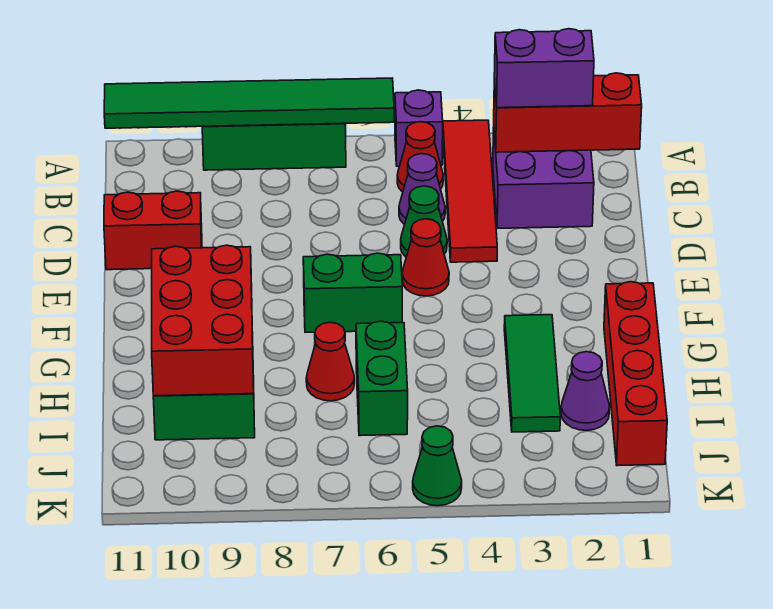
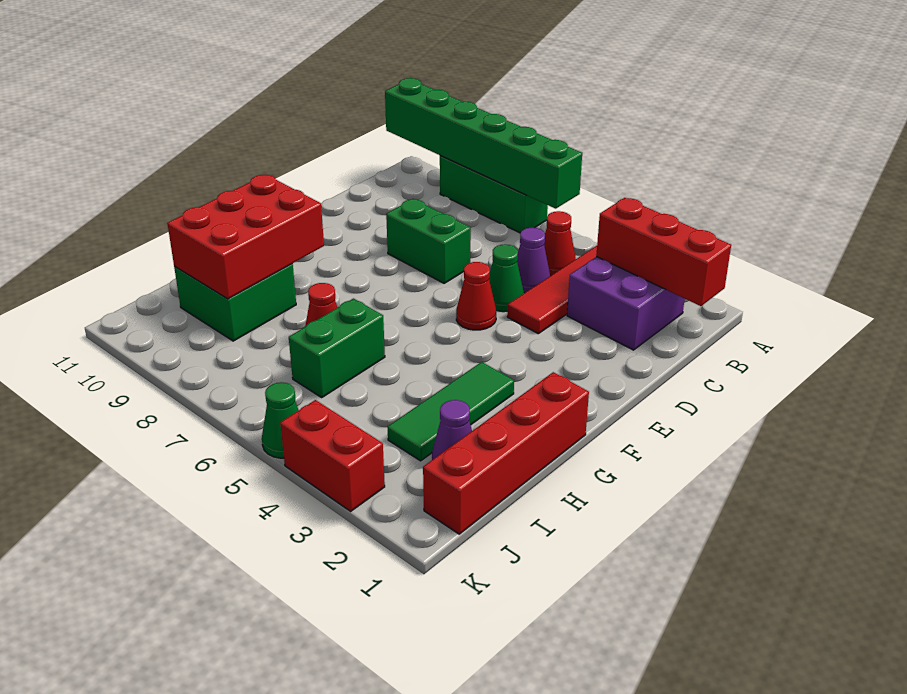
purple brick A5 level 1 -> none
green tile A6:A11 level 2 -> green brick A6:A11 level 2
purple brick B2:B3 level 3 -> none
red brick D10:D11 level 1 -> red brick K3:K4 level 1
green brick F6:F7 level 1 -> green brick D7:D8 level 1

